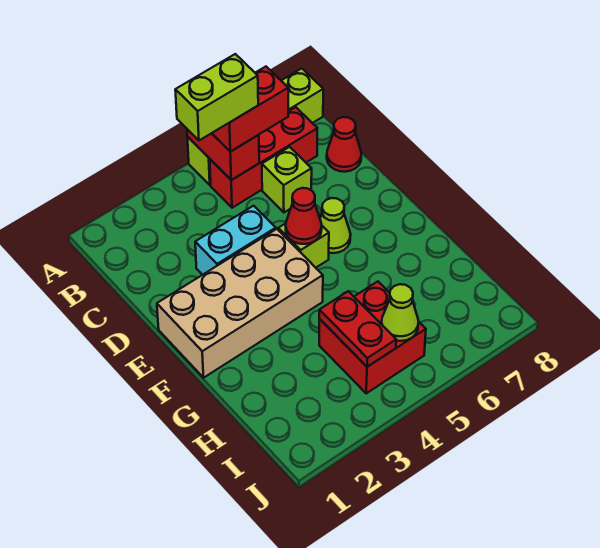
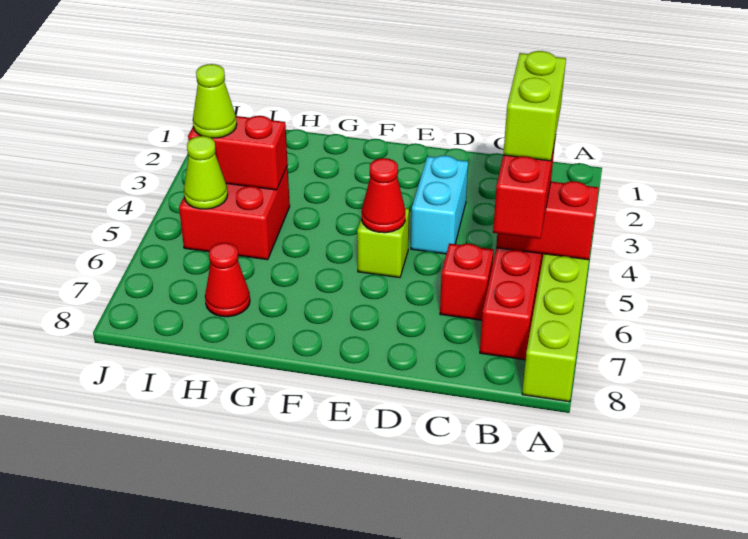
lime brick C6 level 1 -> red brick C6 level 1
red cone C8 level 1 -> red cone H7 level 1
tan brick E1:F4 level 1 -> none
lime cone E6 level 1 -> lime cone I4 level 3
red plate H4:I4 level 2 -> red brick H4:I4 level 2

